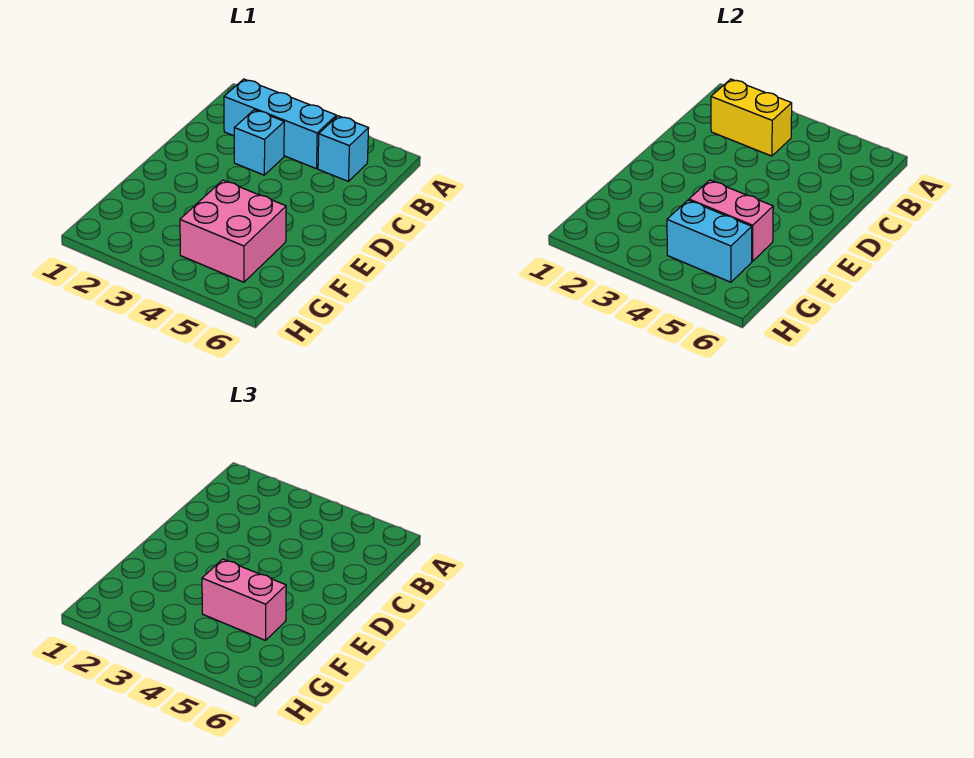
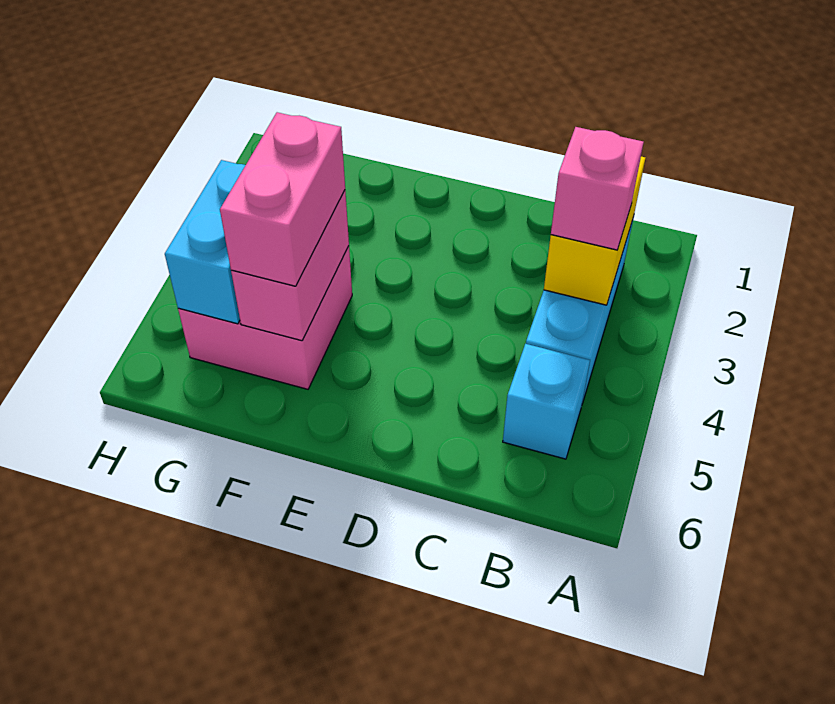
none -> pink brick B3 level 3
cyan brick C3 level 1 -> none

